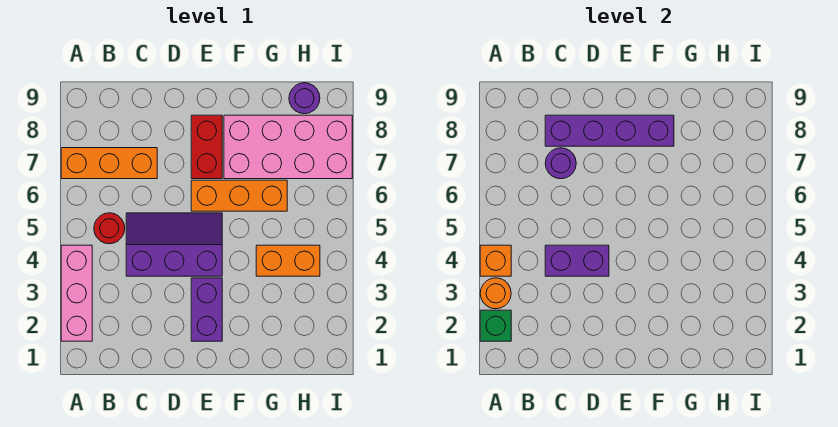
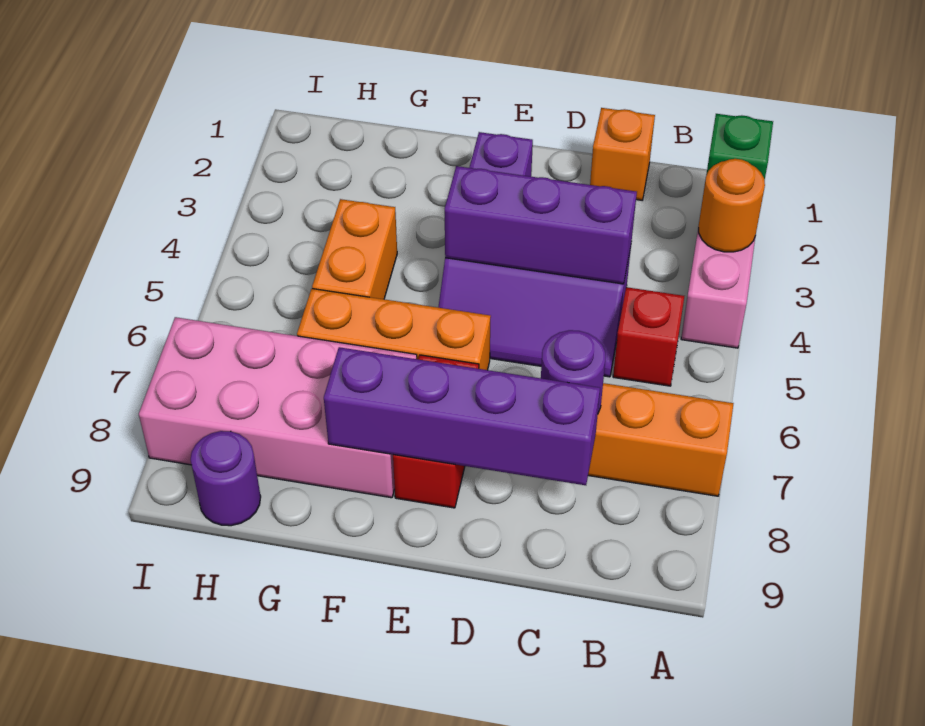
orange brick A4 level 2 -> orange brick C1 level 1
red round brick B5 level 1 -> red brick B5 level 1
purple brick C4:D4 level 2 -> purple brick C4:E4 level 2
orange brick G4:H4 level 1 -> orange brick G4:G5 level 1

